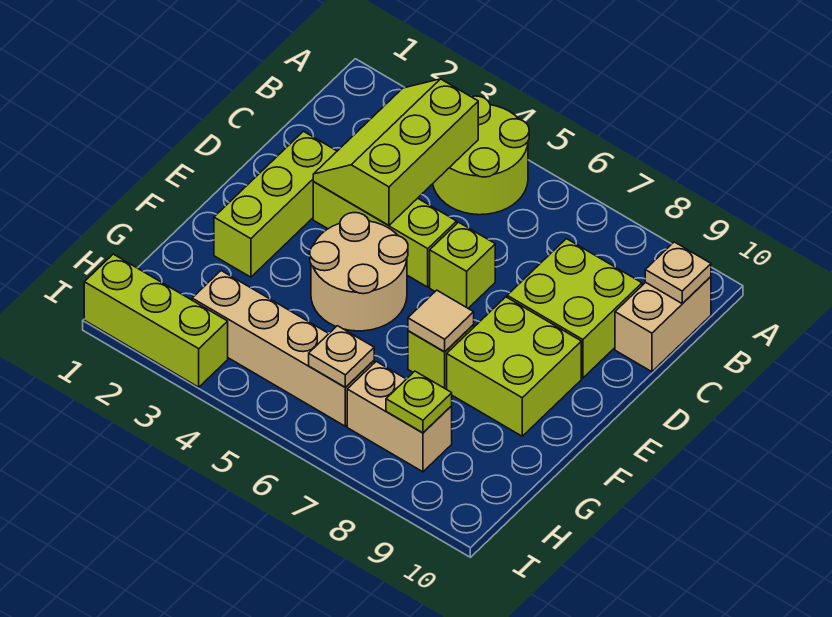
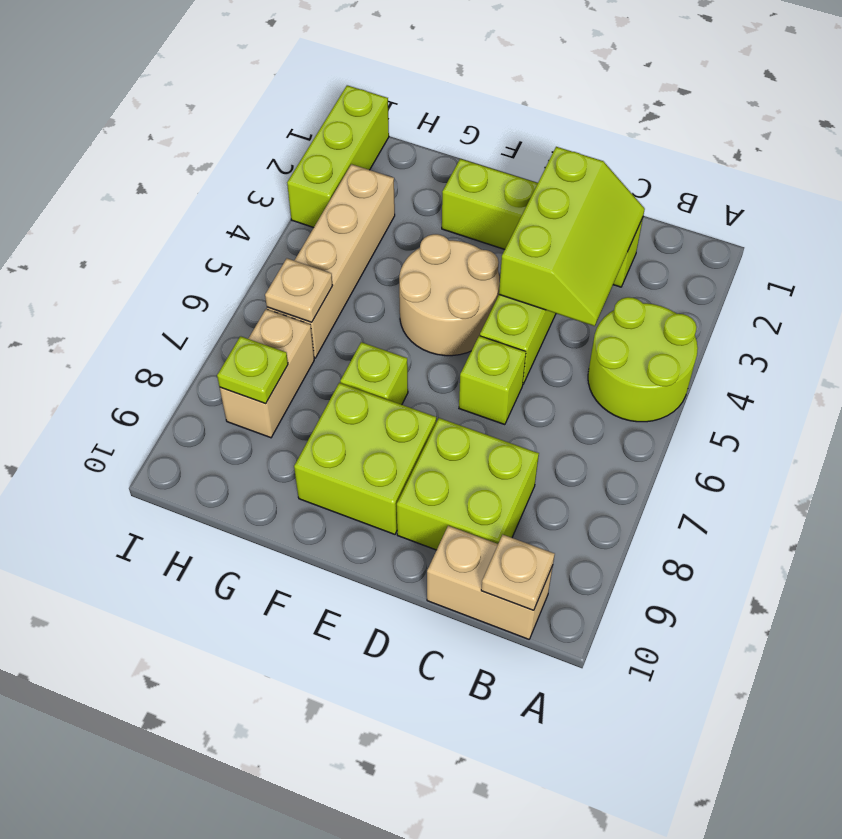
lime slope B3:D4 level 2 top 4 -> lime slope C2:D4 level 2 top D
lime brick D2:F2 level 1 -> lime brick C2:F2 level 1
tan tile F7 level 2 -> none

